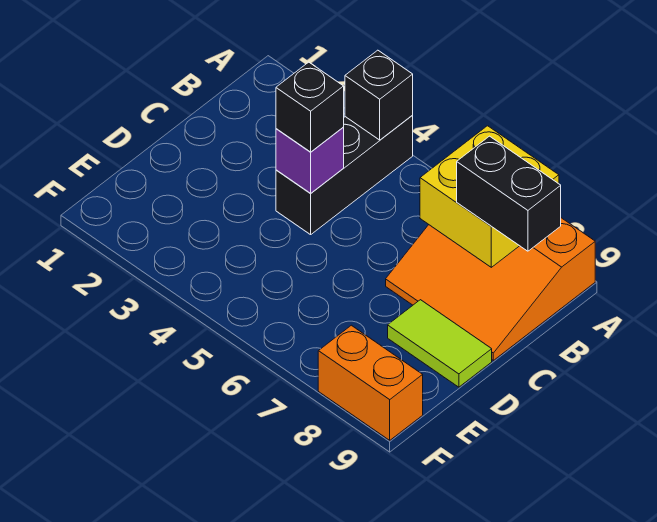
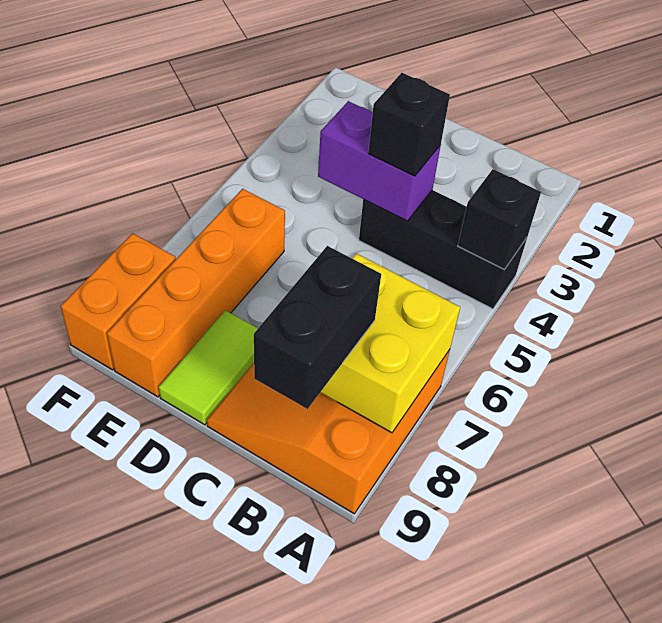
purple brick C4 level 2 -> purple brick C4:D4 level 2
none -> orange brick E6:E9 level 1

